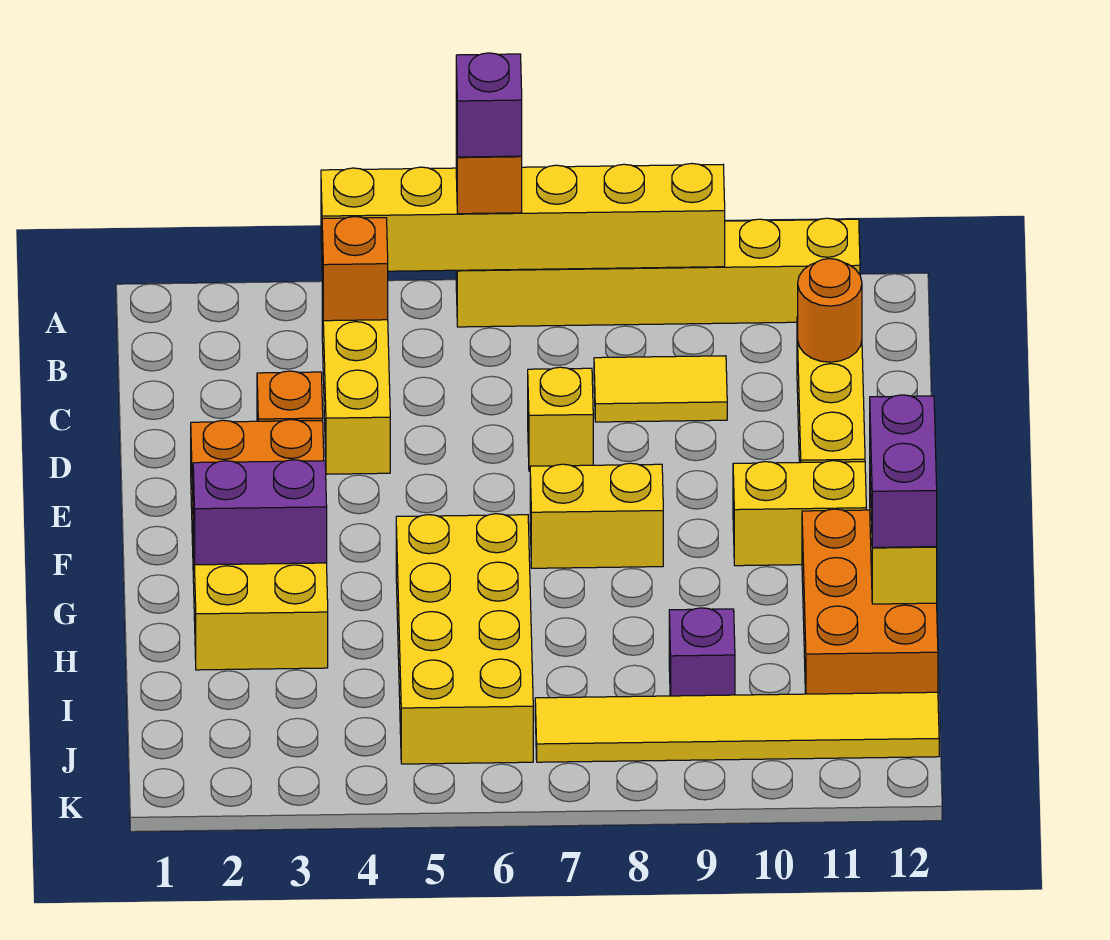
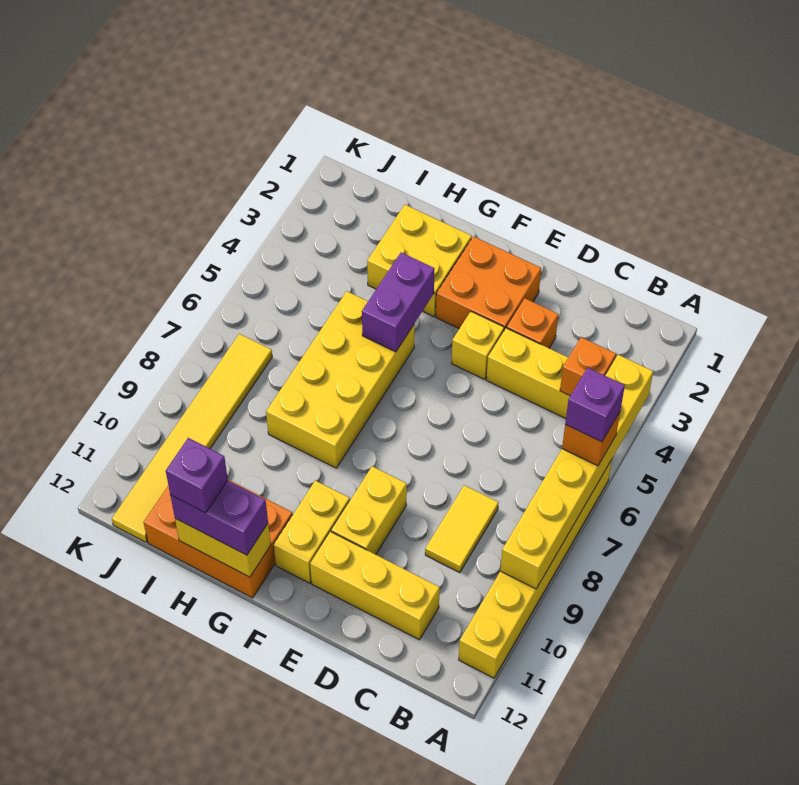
orange round brick C11 level 2 -> none
yellow brick D7 level 1 -> yellow brick E4 level 1
yellow brick F7:F8 level 1 -> yellow brick E9:E10 level 1
purple brick G2:G3 level 2 -> purple brick G4:G5 level 2
yellow brick G5:J6 level 1 -> yellow brick G5:H8 level 1
purple brick I9 level 1 -> purple brick H12 level 4

